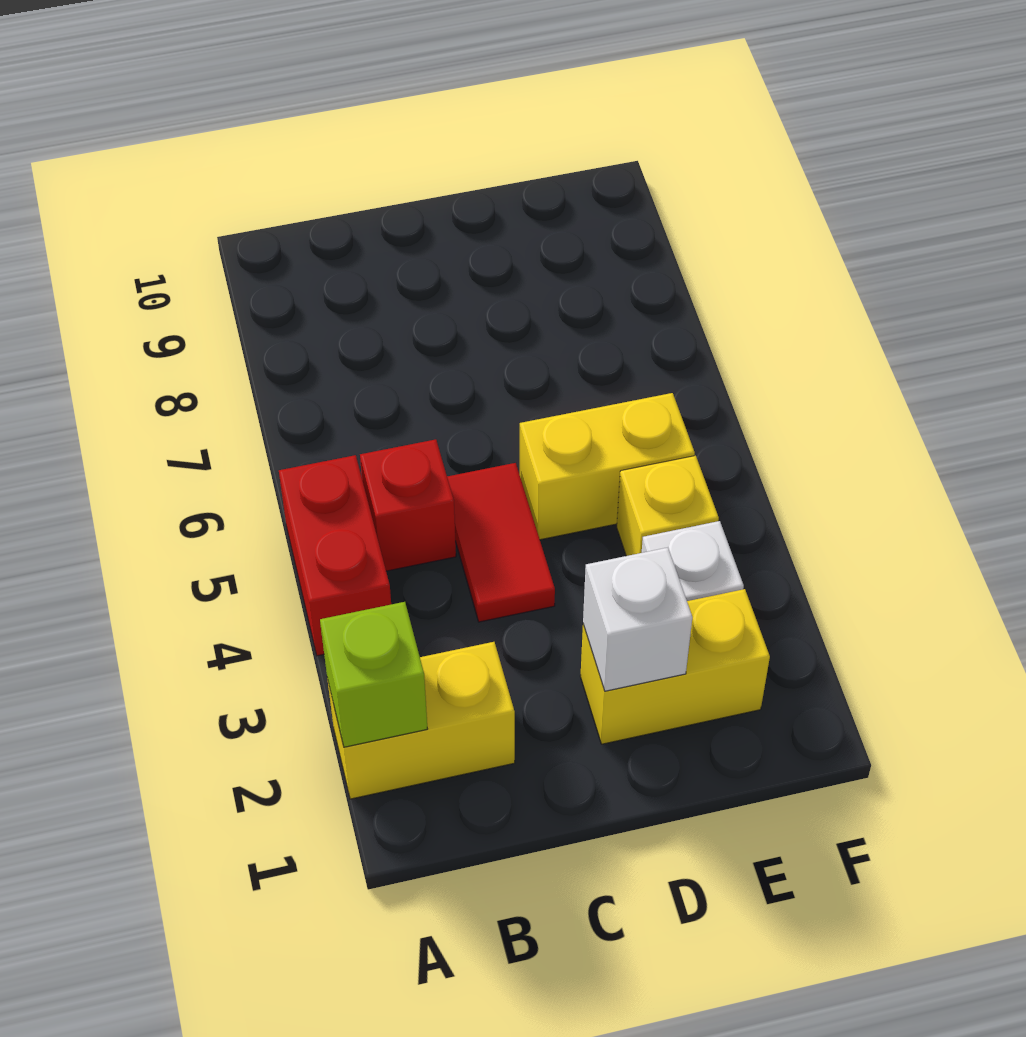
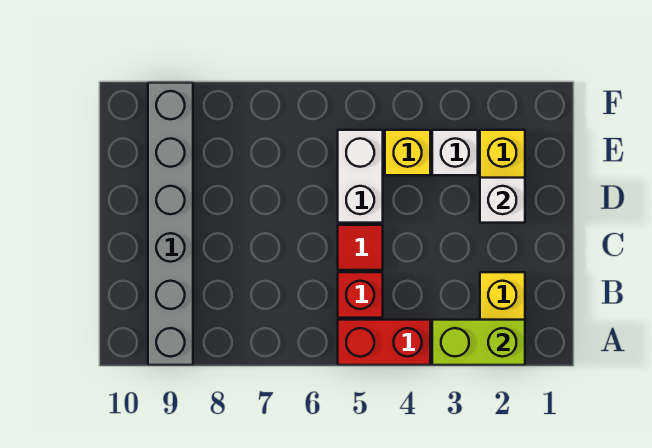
lime brick A2 level 2 -> lime brick A2:A3 level 2
none -> grey brick A9:F9 level 1
red tile C4:C5 level 1 -> red tile C5 level 1
yellow brick D5:E5 level 1 -> white brick D5:E5 level 1

